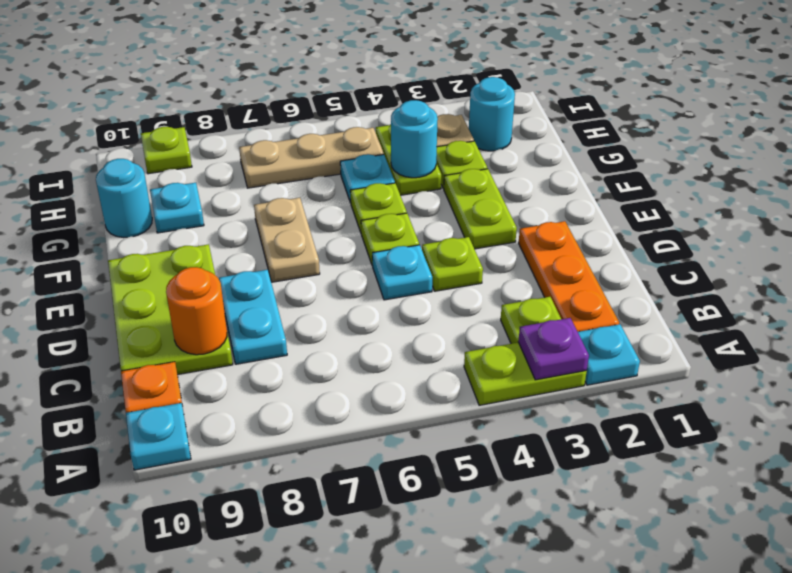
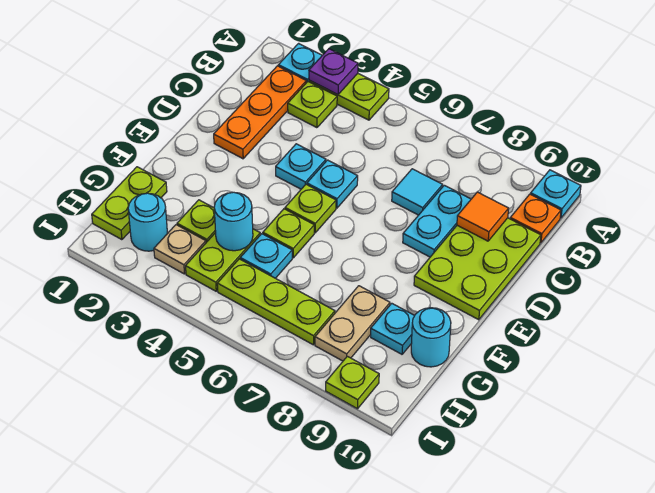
none -> cyan tile C7 level 1
orange round brick C9 level 2 -> orange tile C9 level 2
lime plate D4 level 1 -> cyan plate D4 level 1
lime plate E3:F3 level 1 -> lime plate G1:H1 level 1
tan plate E7:F7 level 1 -> tan plate G8:H8 level 1
tan plate H5:H7 level 1 -> lime plate H5:H7 level 1

